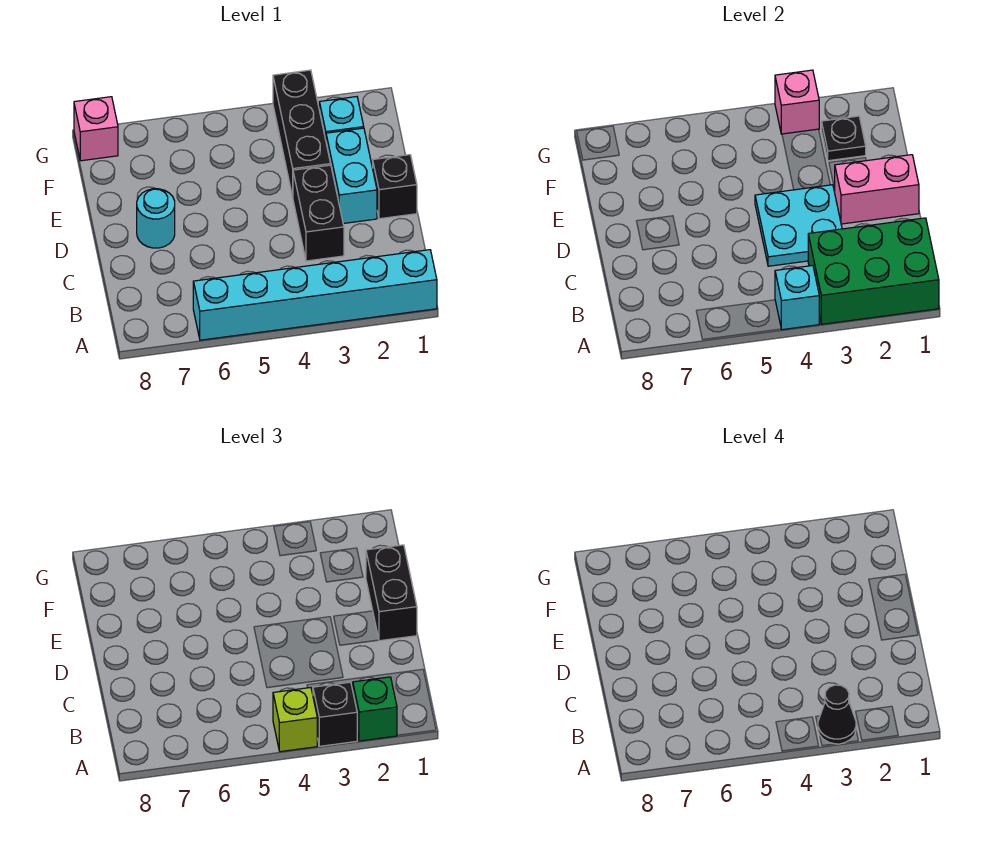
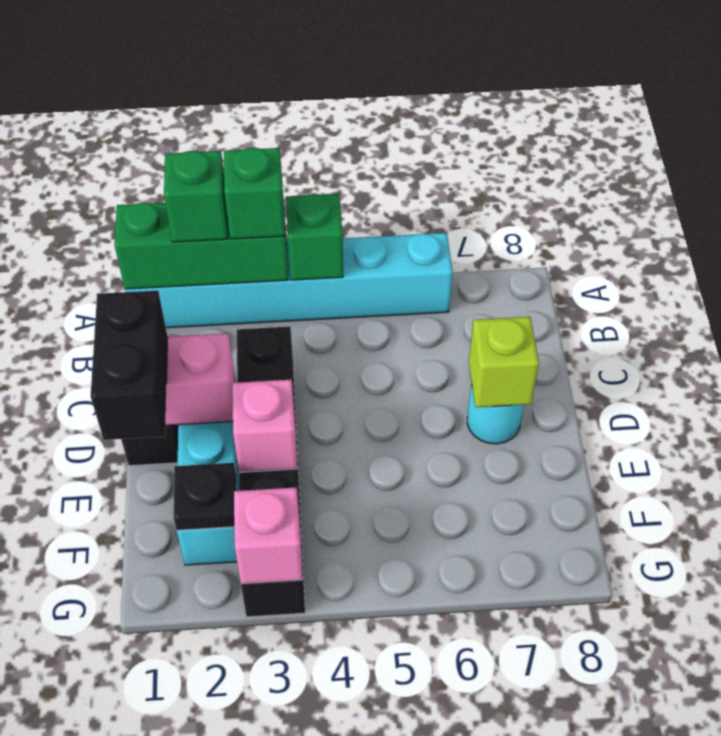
green brick A1:B3 level 2 -> green brick A1:A3 level 2
black brick A3 level 3 -> green brick A3 level 3
black cone A3 level 4 -> none
cyan brick A4 level 2 -> green brick A4 level 2
lime brick A4 level 3 -> lime brick D7 level 2
cyan plate C3:D4 level 2 -> none
pink brick G8 level 1 -> pink brick E3 level 2

